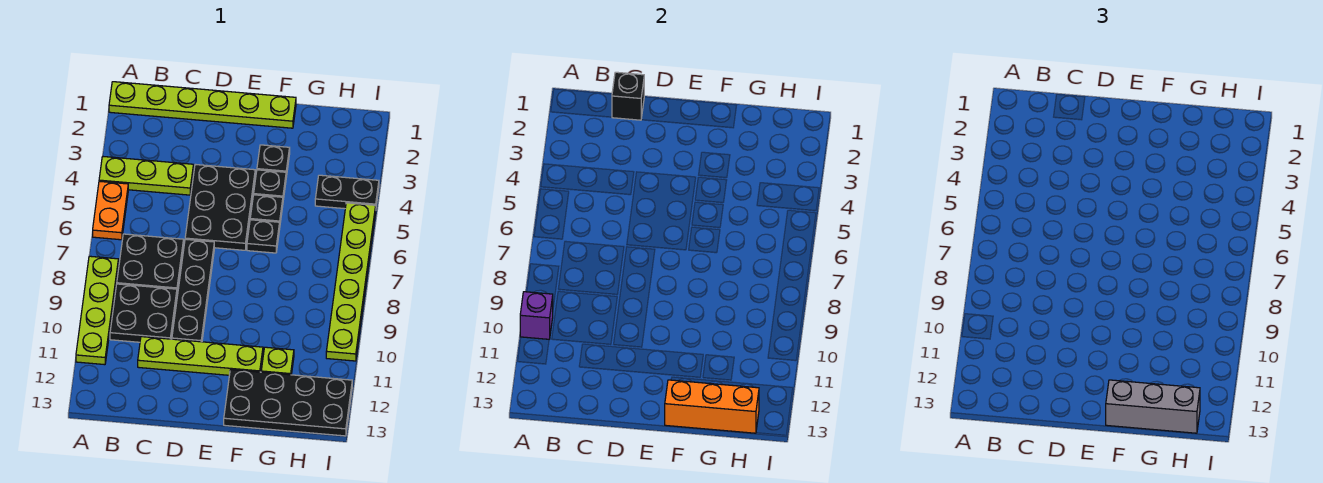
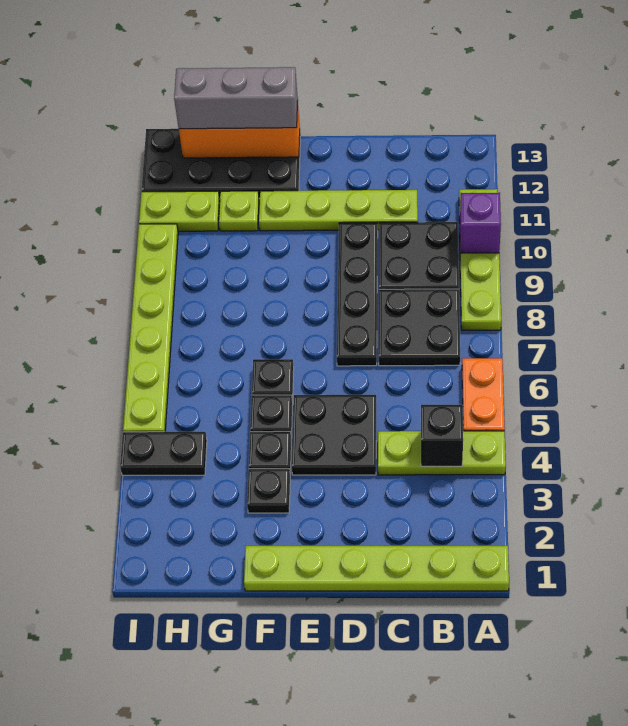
black brick C1 level 2 -> black brick B4 level 2
black plate D4:E6 level 1 -> black plate D4:E5 level 1
none -> lime plate H11:I11 level 1

